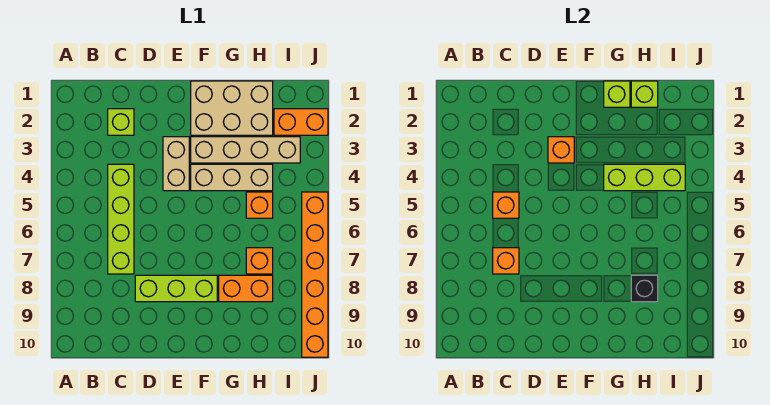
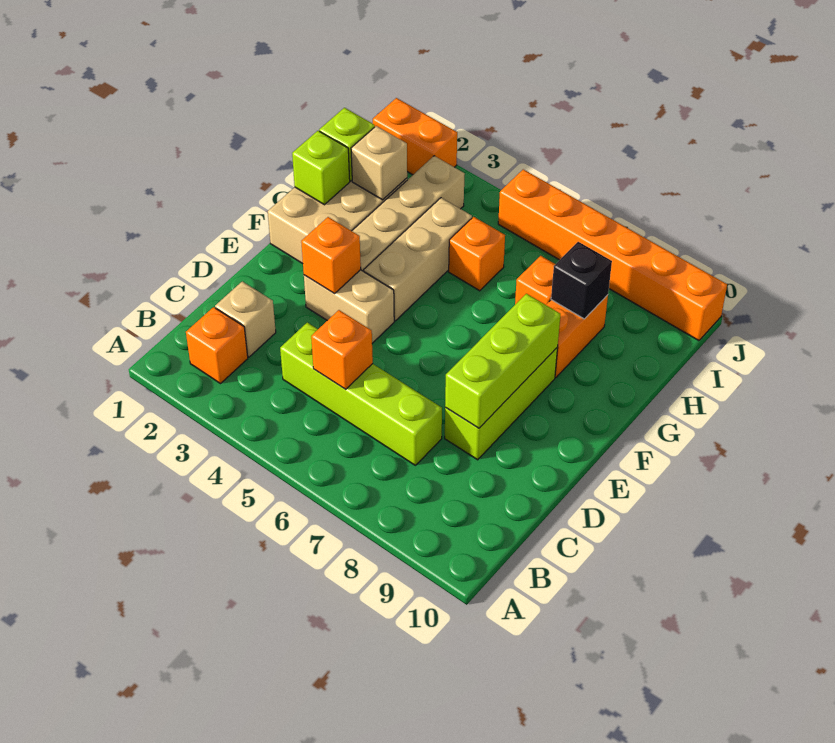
lime brick C2 level 1 -> tan brick C2 level 1
orange brick C7 level 2 -> orange brick B2 level 1
lime brick G4:I4 level 2 -> lime brick D8:F8 level 2
none -> tan brick H2 level 2
orange brick I2:J2 level 1 -> orange brick J1:J2 level 1

